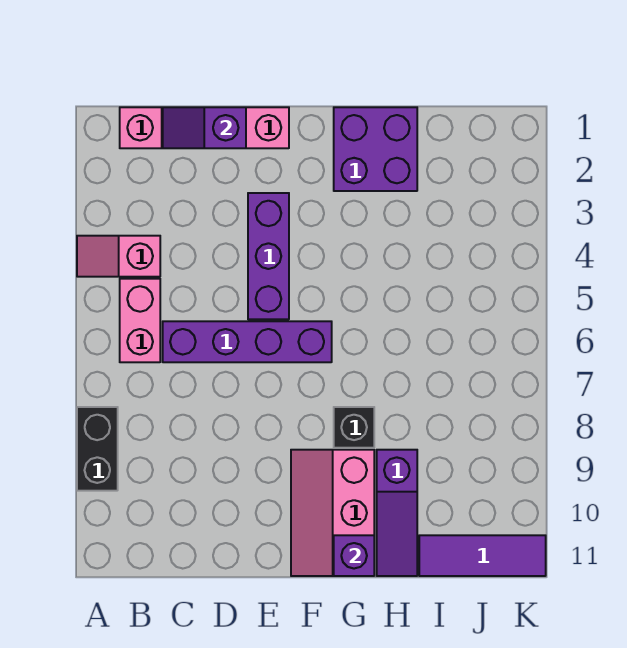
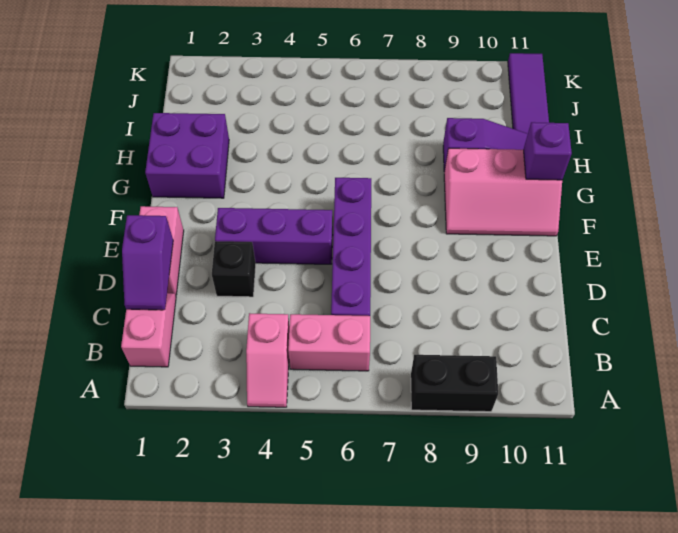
black brick G8 level 1 -> black brick D3 level 1

